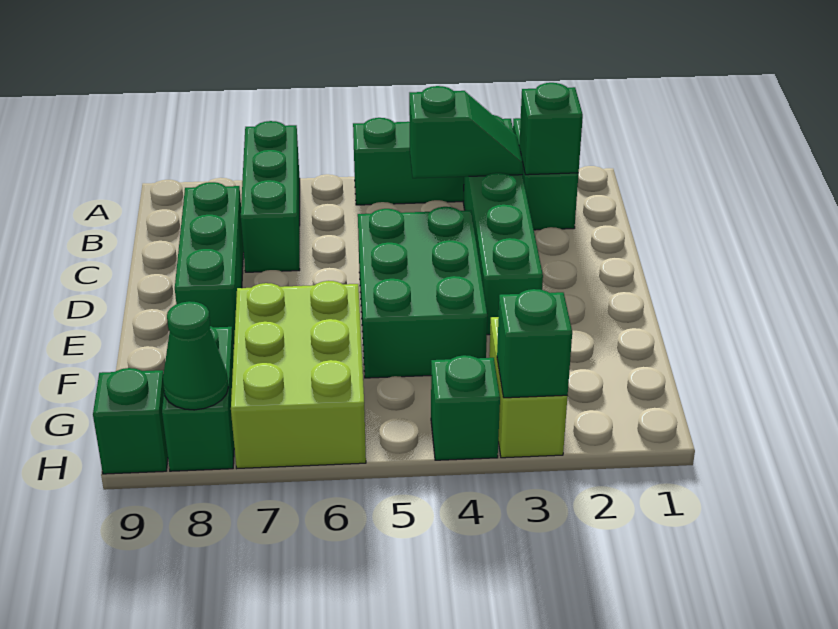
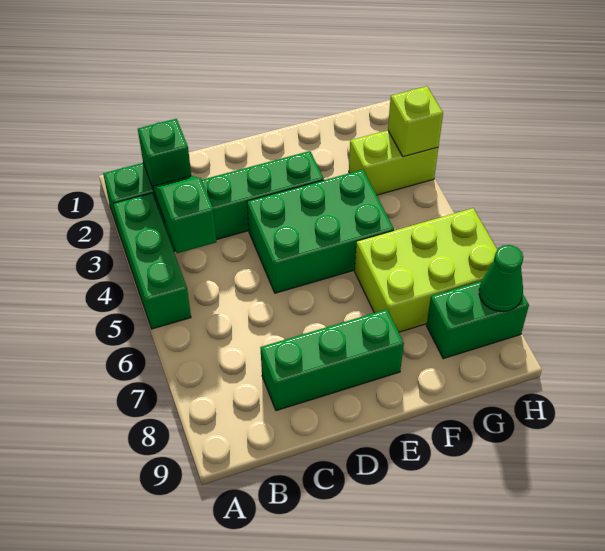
green brick A7:C7 level 1 -> none
green brick H3 level 2 -> lime brick H3 level 2
green brick H4 level 1 -> none
green brick H9 level 1 -> none

